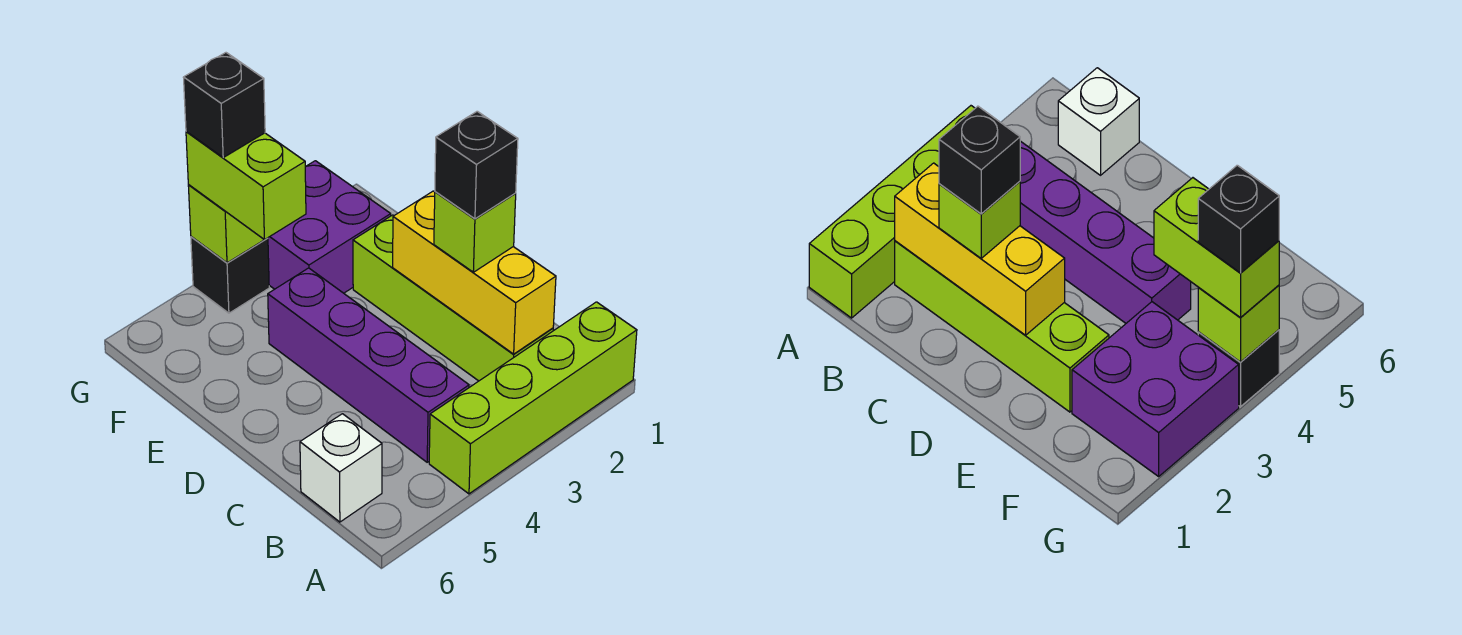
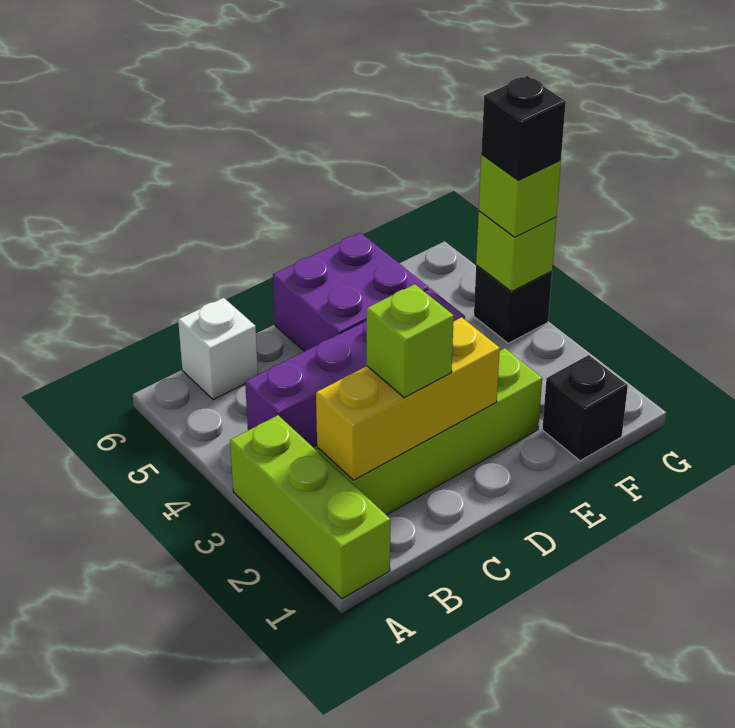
lime brick A1:A4 level 1 -> lime brick A1:A3 level 1
black brick C2 level 4 -> black brick F1 level 1
purple brick F2:G3 level 1 -> purple brick D5:E6 level 1
lime brick F4:G4 level 3 -> lime brick G4 level 3

